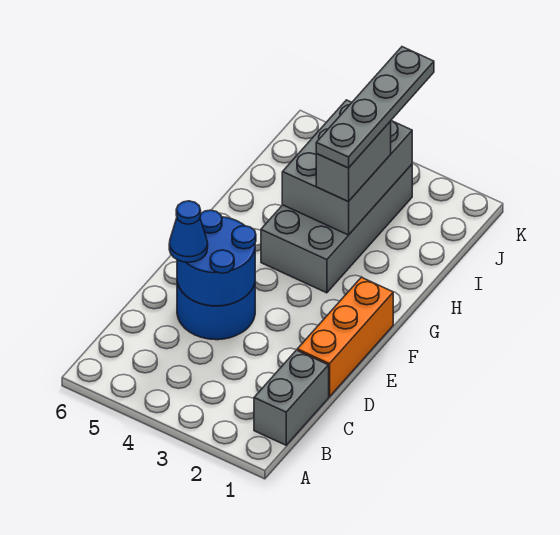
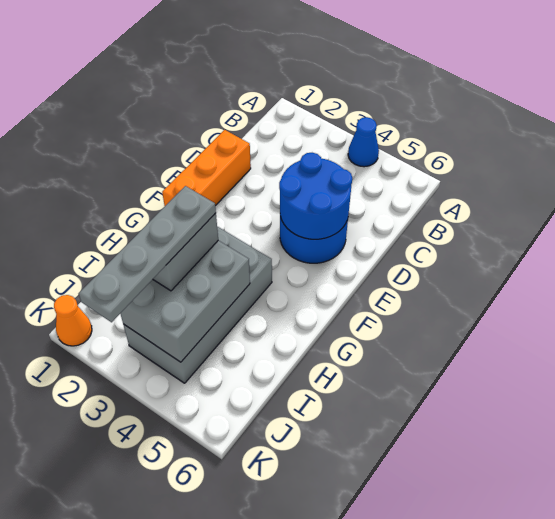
grey brick B1:C1 level 1 -> none
blue cone D5 level 3 -> blue cone A4 level 1
none -> orange cone K1 level 1

